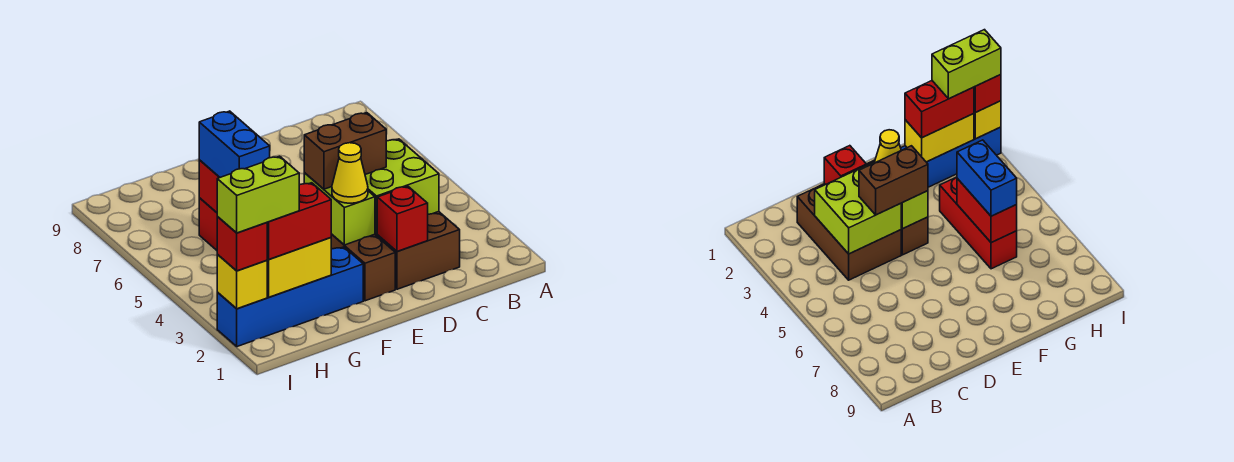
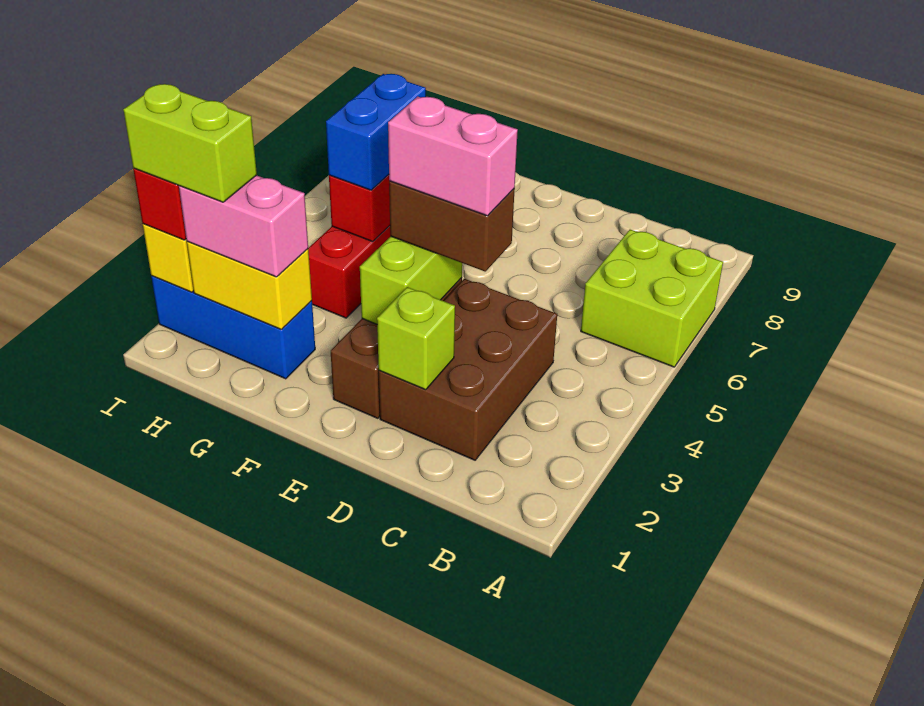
lime brick C3:D4 level 2 -> lime brick A6:B7 level 1
red brick D2 level 2 -> lime brick D2 level 2
none -> pink brick D4:E4 level 4
yellow cone E3 level 3 -> none
blue brick F2:I2 level 1 -> blue brick G2:I2 level 1
red brick G2:H2 level 3 -> pink brick G2:H2 level 3

